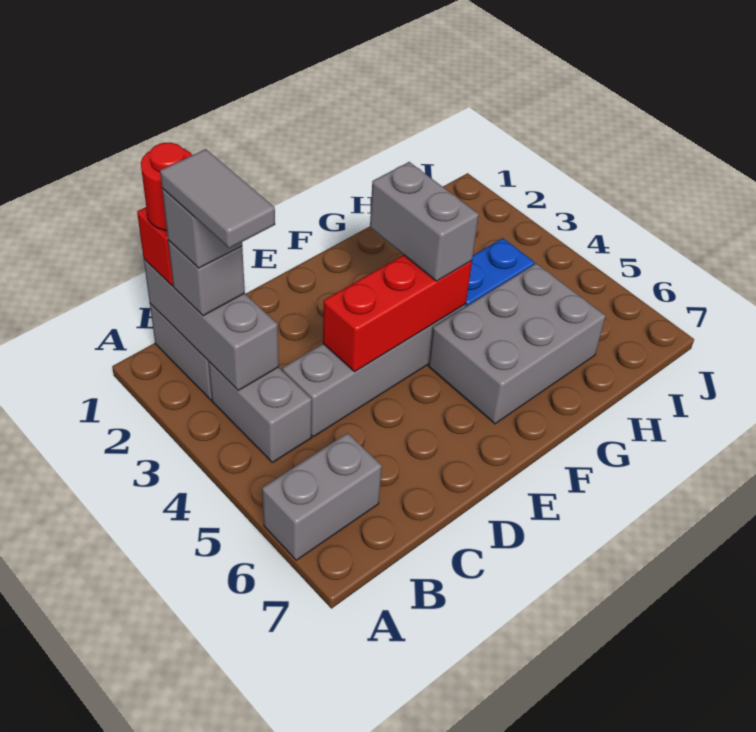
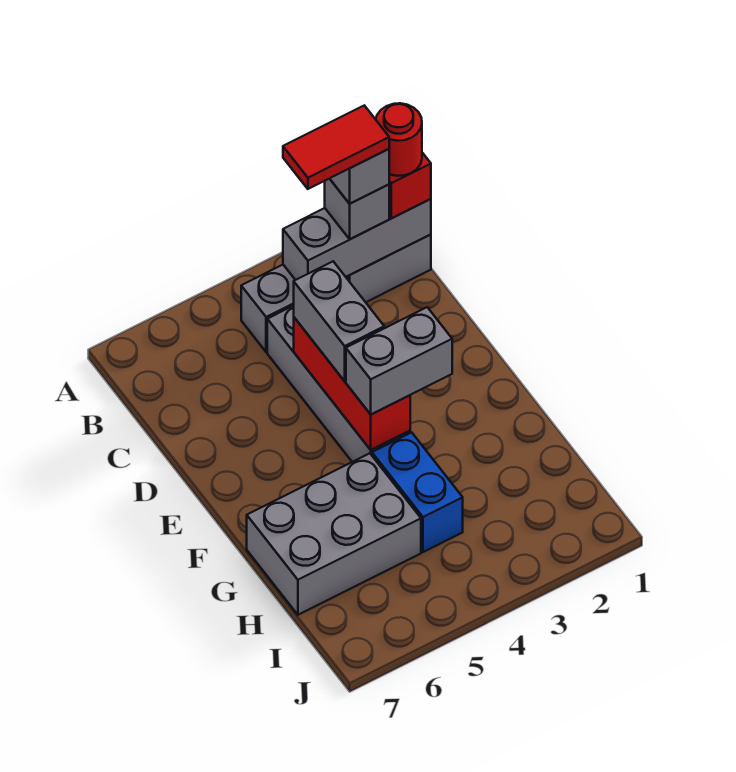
grey brick A6:B6 level 1 -> grey brick D4:E4 level 3
grey tile B2:B3 level 5 -> red tile B2:B3 level 5
grey brick F5:H6 level 1 -> grey brick G5:H7 level 1

